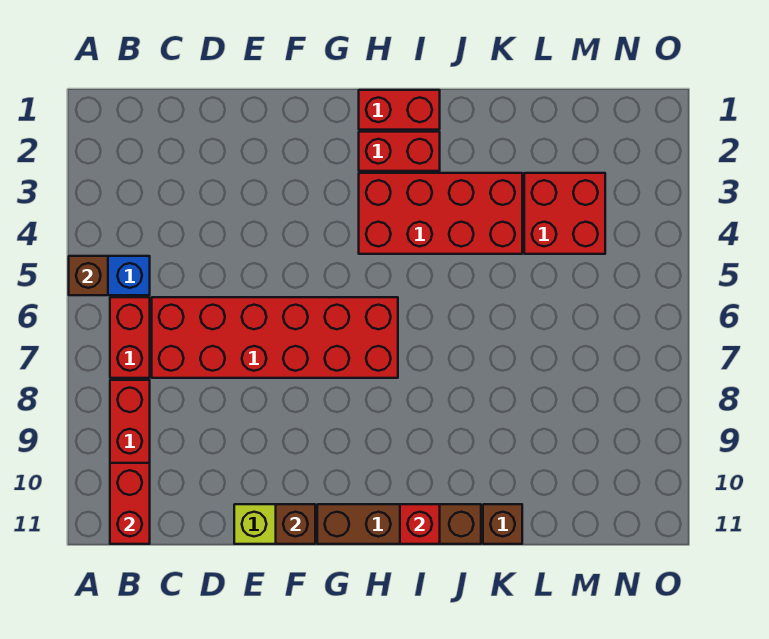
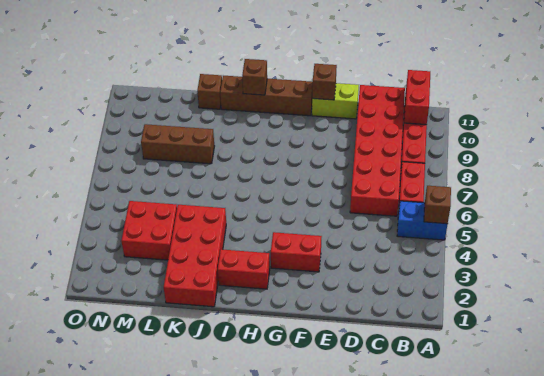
red brick C6:H7 level 1 -> red brick C6:D11 level 1
red brick H1:I1 level 1 -> red brick F3:G3 level 1
red brick H3:K4 level 1 -> red brick J1:K4 level 1
red brick I11 level 2 -> brown brick I11 level 2
none -> brown brick K8:M8 level 1

